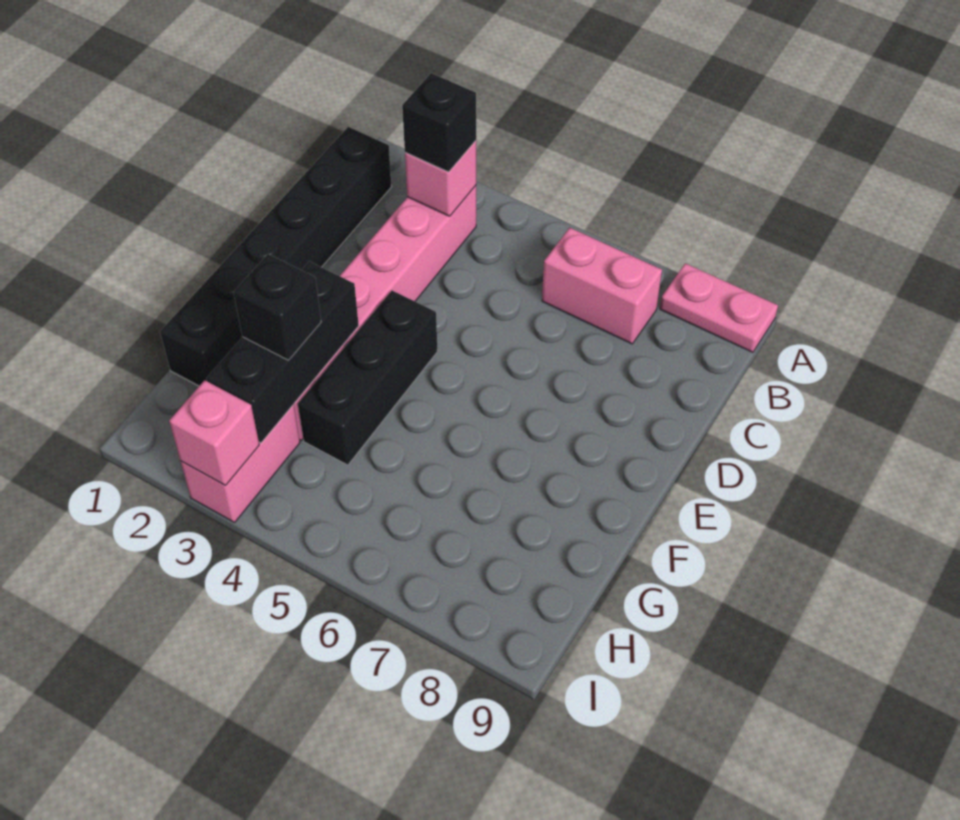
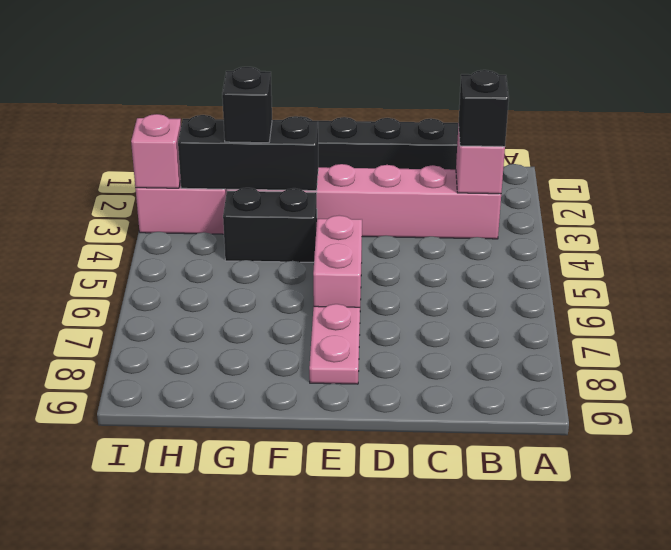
pink plate A8:A9 level 1 -> pink plate E7:E8 level 1
pink brick B6:B7 level 1 -> pink brick E5:E6 level 1
black brick E4:G4 level 1 -> black brick F4:G4 level 1

